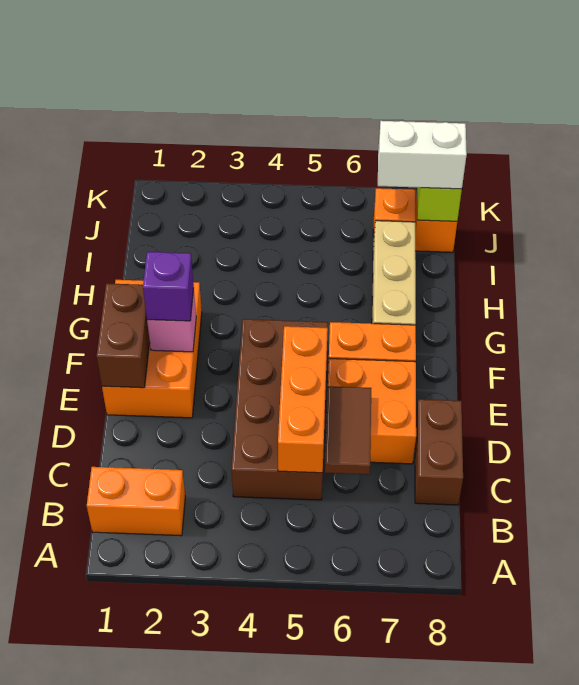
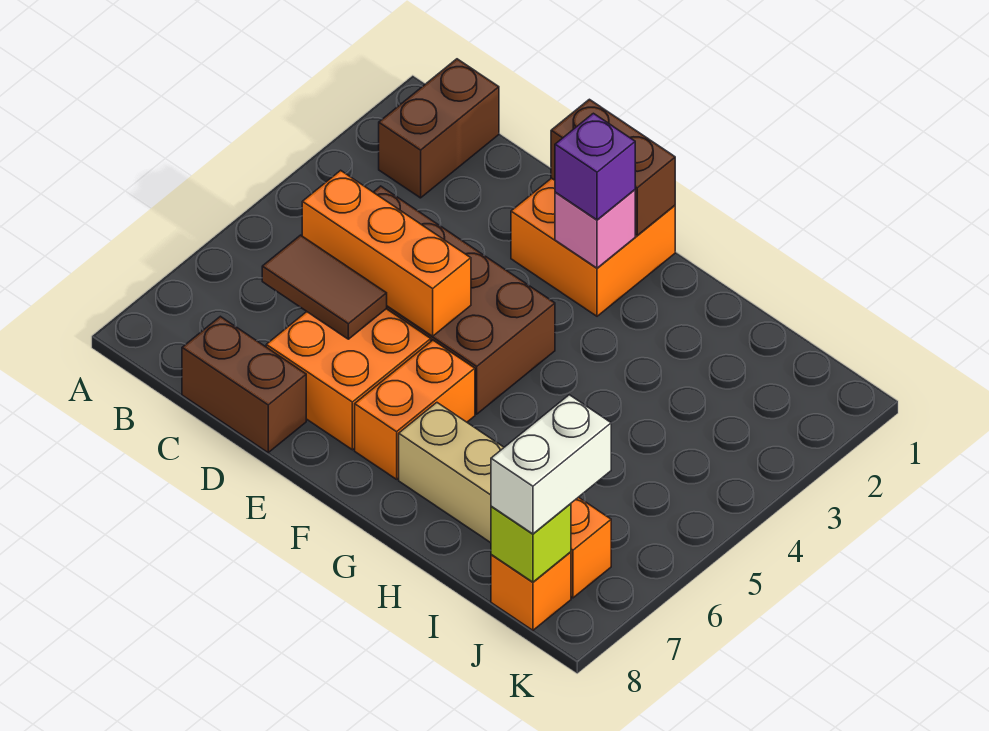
orange brick B1:B2 level 1 -> brown brick B1:B2 level 1
orange brick E1:G2 level 1 -> orange brick E1:F2 level 1

